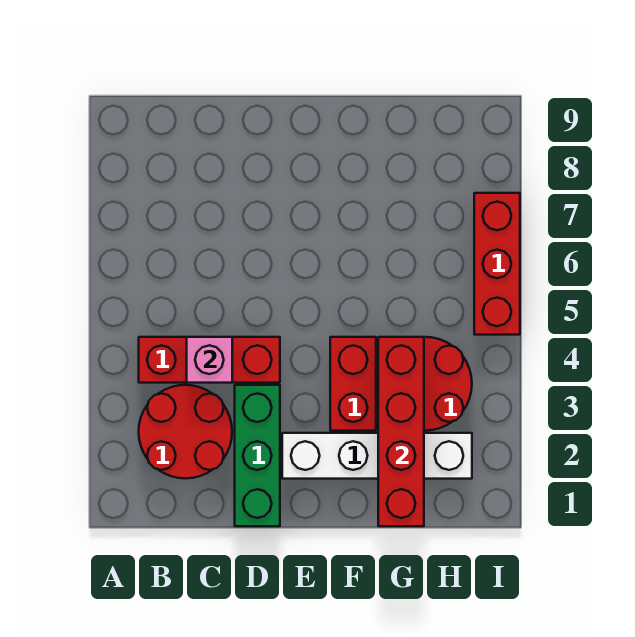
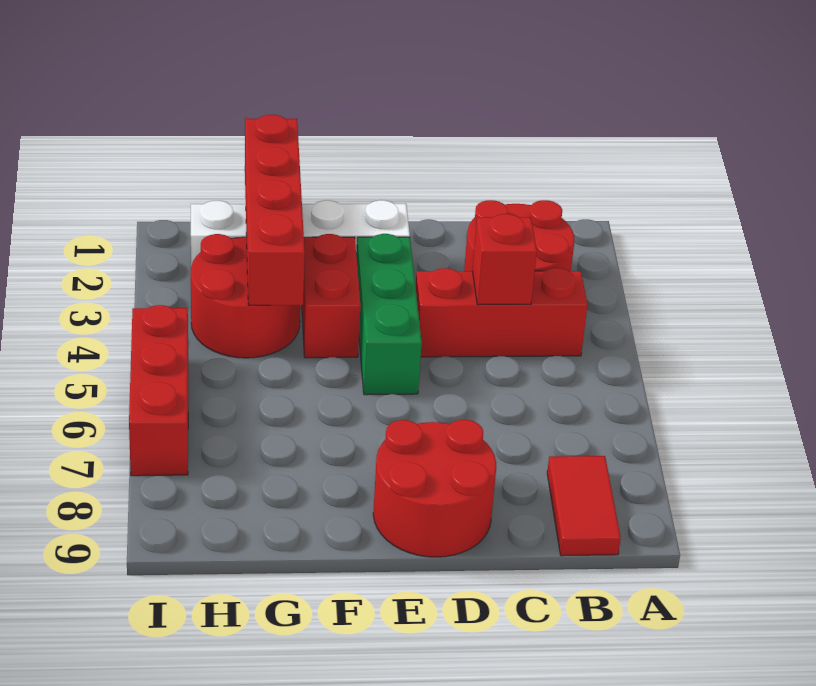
none -> red tile B8:B9 level 1
pink brick C4 level 2 -> red brick C4 level 2
green brick D1:D3 level 1 -> green brick E3:E5 level 1
none -> red round brick D8:E9 level 1

